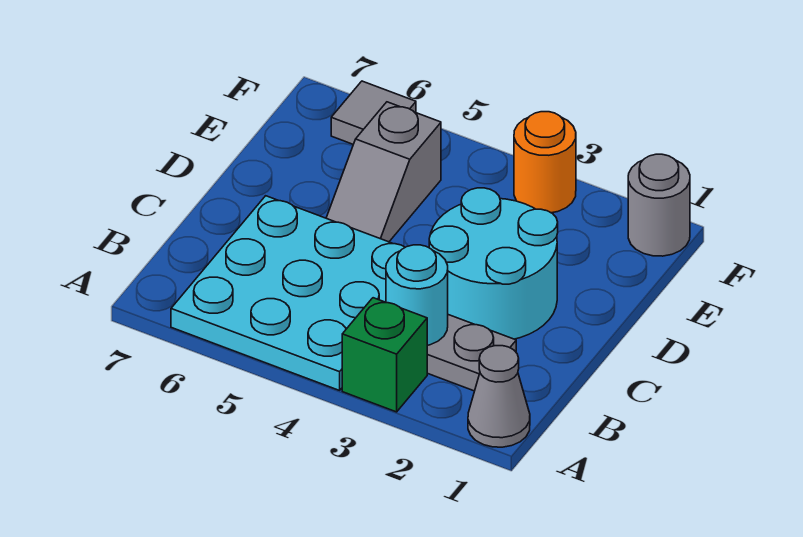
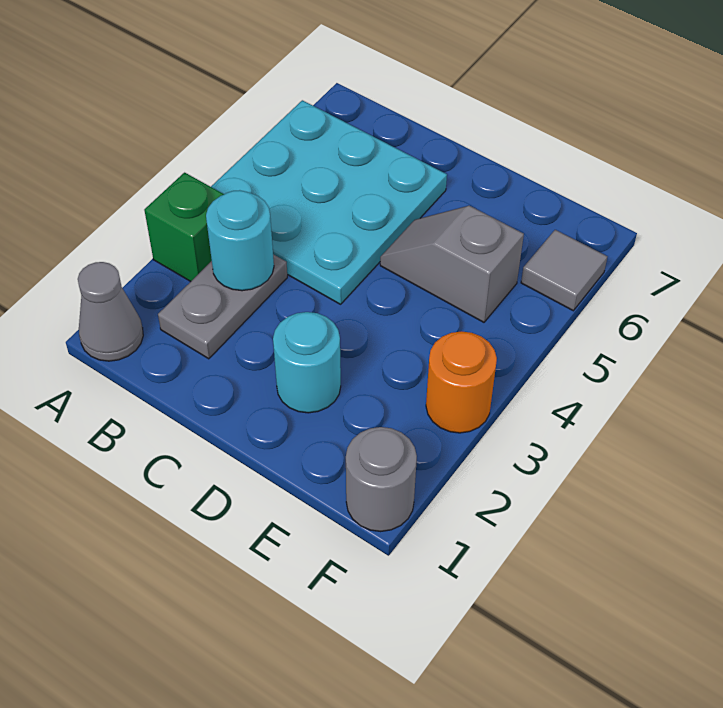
cyan round brick C2:D3 level 1 -> cyan round brick D2 level 1

